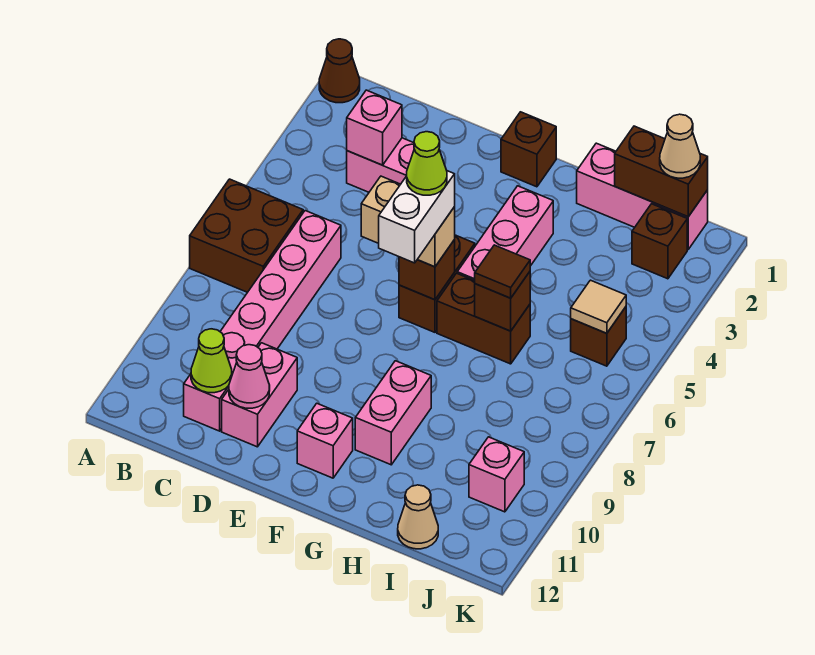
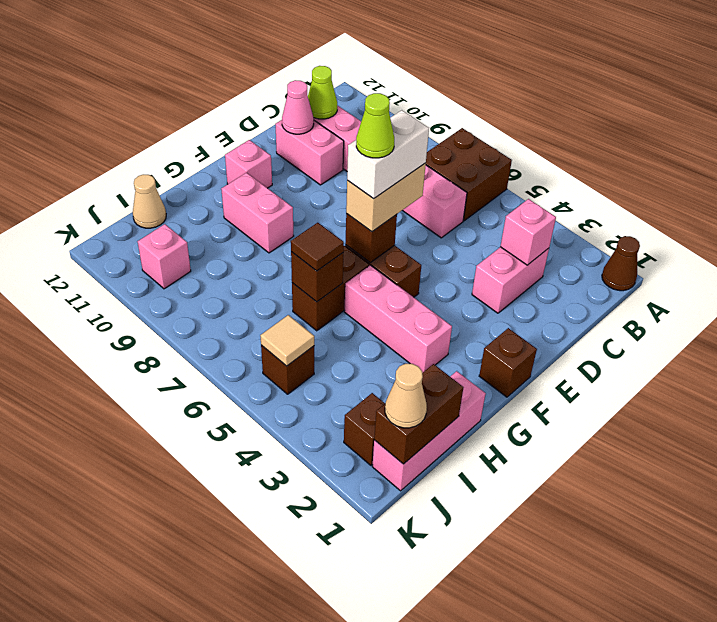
white brick F6:F7 level 4 -> white brick E6:F6 level 4

